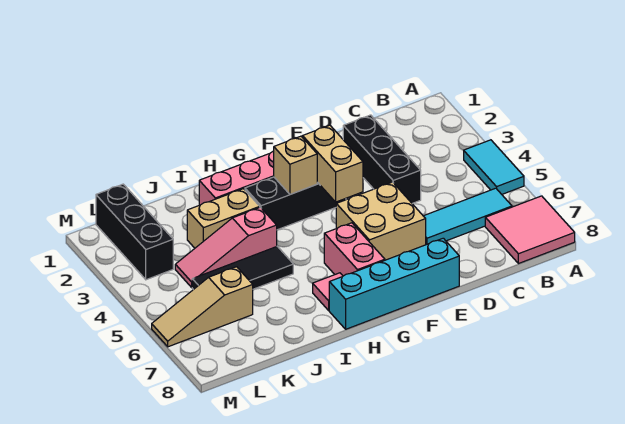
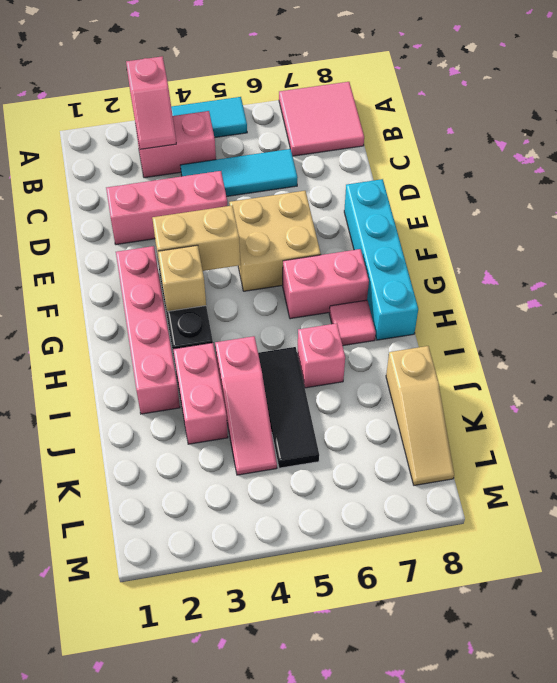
none -> pink slope A3:B3 level 2 top A
none -> pink brick B3:B4 level 1
cyan tile B6:D6 level 1 -> cyan tile C4:C6 level 1
black brick D2:D4 level 1 -> pink brick D2:D4 level 1
tan brick I3:J3 level 1 -> pink brick I3:J3 level 1
none -> pink brick I6 level 1
tan slope K6:M6 level 1 top K -> tan slope J8:L8 level 1 top J
black brick L1:L3 level 1 -> none

